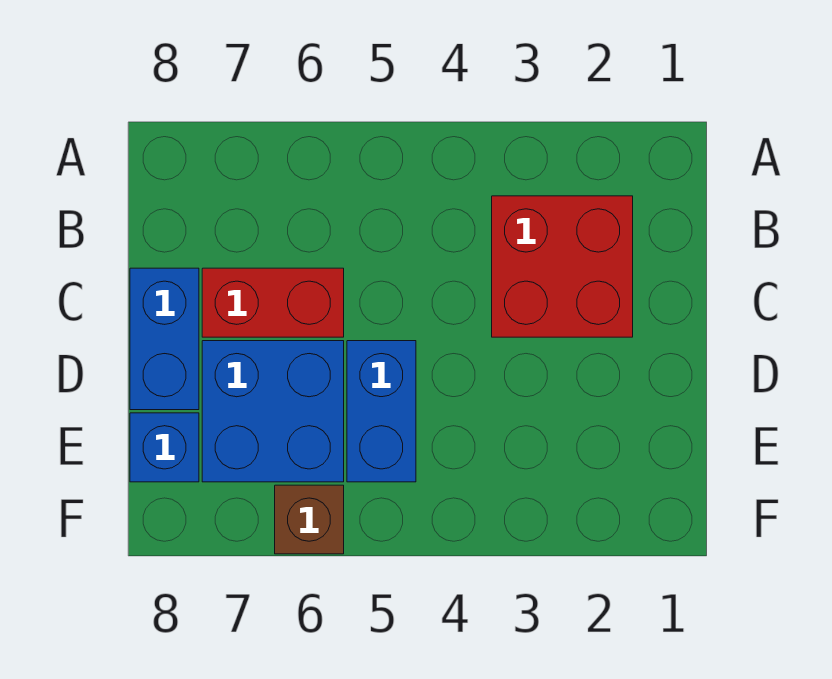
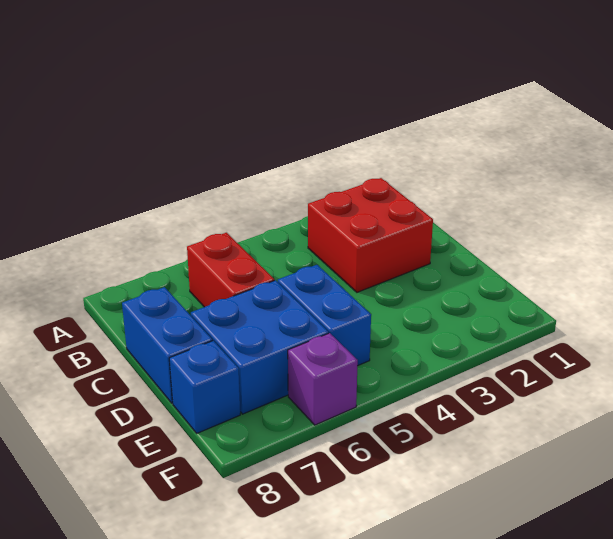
red brick C6:C7 level 1 -> red brick B6:C6 level 1
brown brick F6 level 1 -> purple brick F6 level 1

